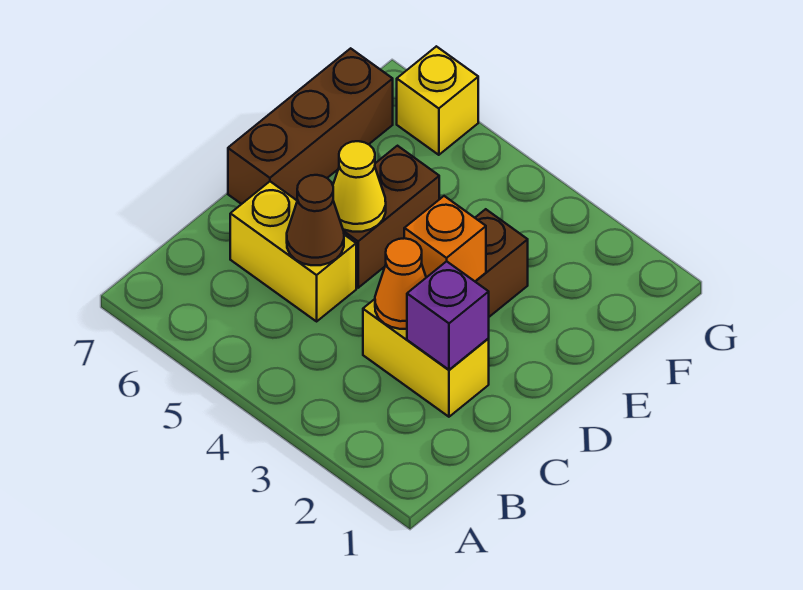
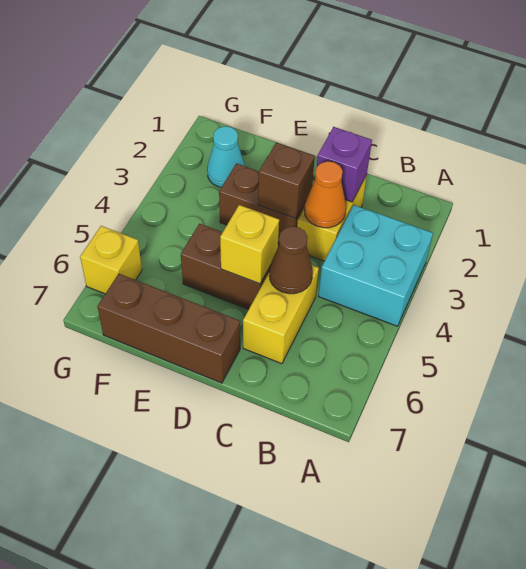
none -> cyan brick A3:B4 level 1
orange brick D3 level 2 -> brown brick D3 level 2
yellow cone D5 level 2 -> yellow brick D5 level 2
none -> cyan cone F2 level 1

